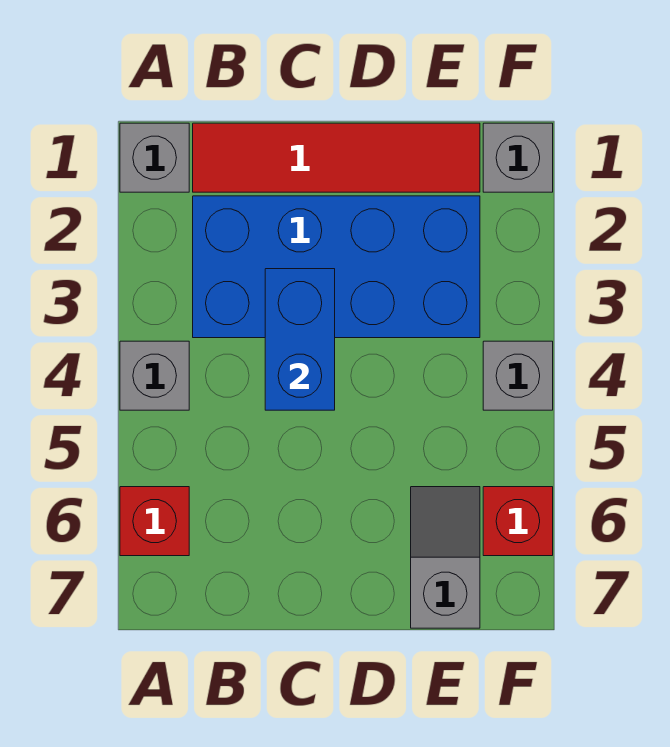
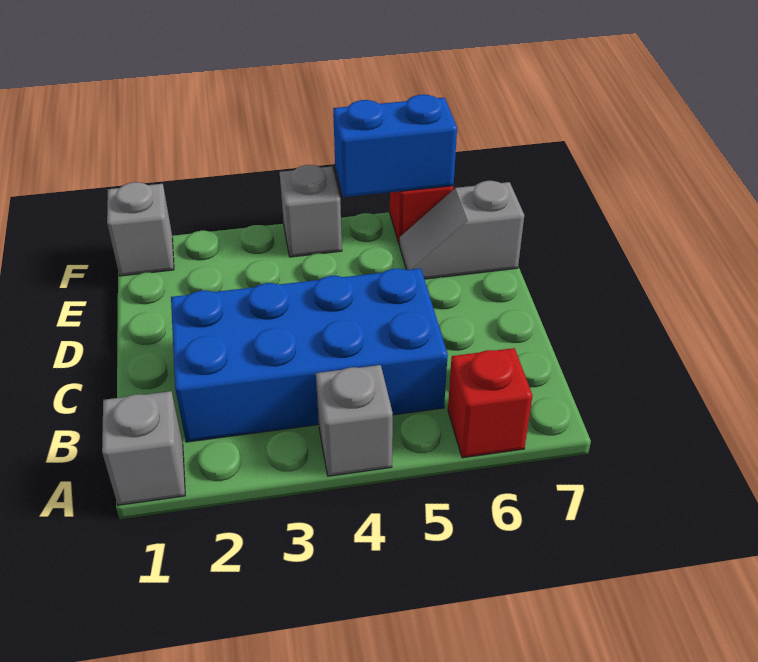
red tile B1:E1 level 1 -> none
blue brick B2:E3 level 1 -> blue brick B2:C5 level 1
blue brick C3:C4 level 2 -> blue brick F5:F6 level 2

